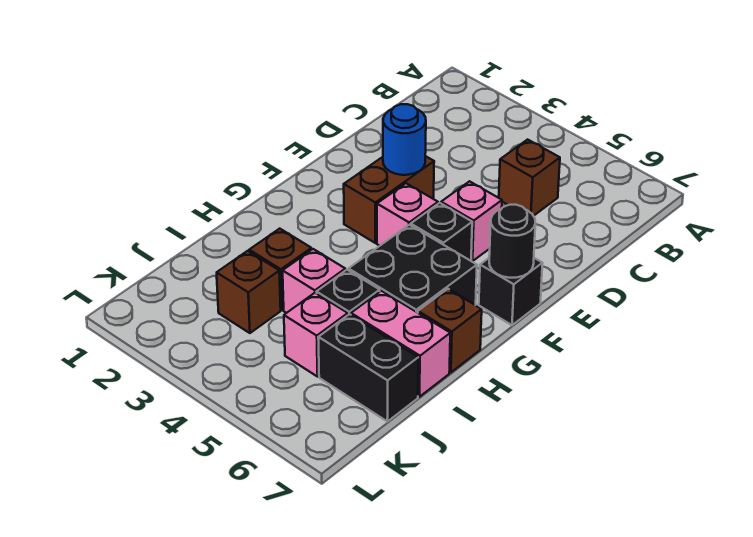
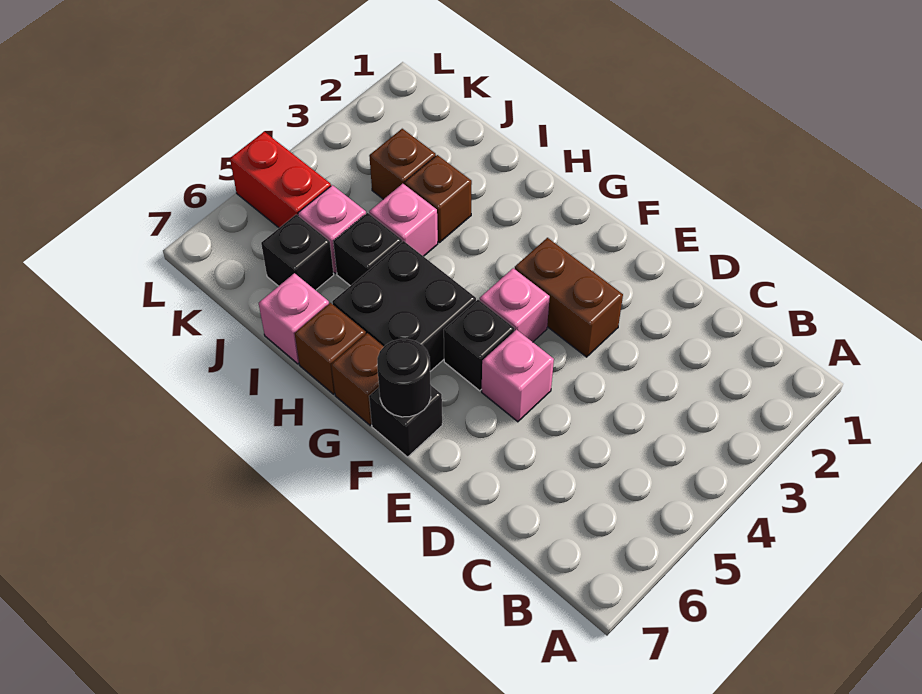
brown brick C5 level 1 -> brown brick G7 level 1
blue round brick E3 level 2 -> none
pink brick I6:I7 level 1 -> pink brick I7 level 1
black brick J6:J7 level 1 -> black brick J6 level 1
none -> red brick K5:L5 level 1

